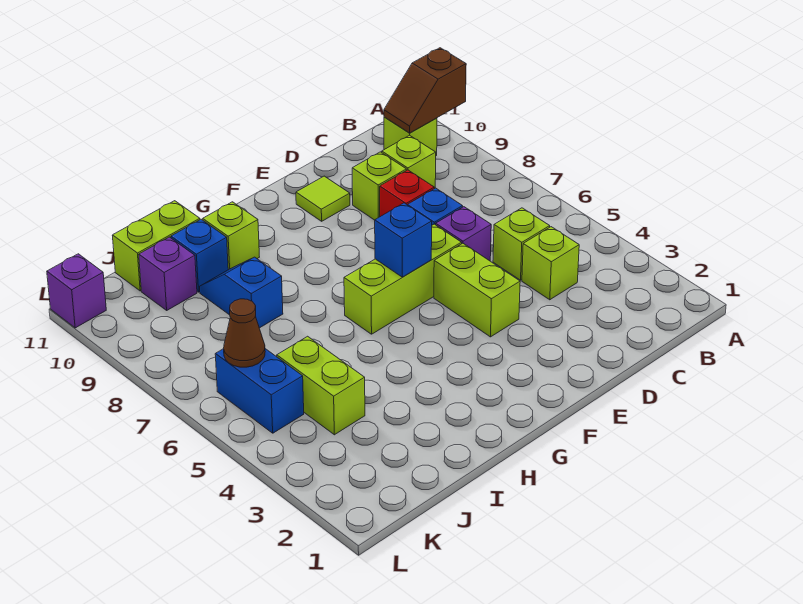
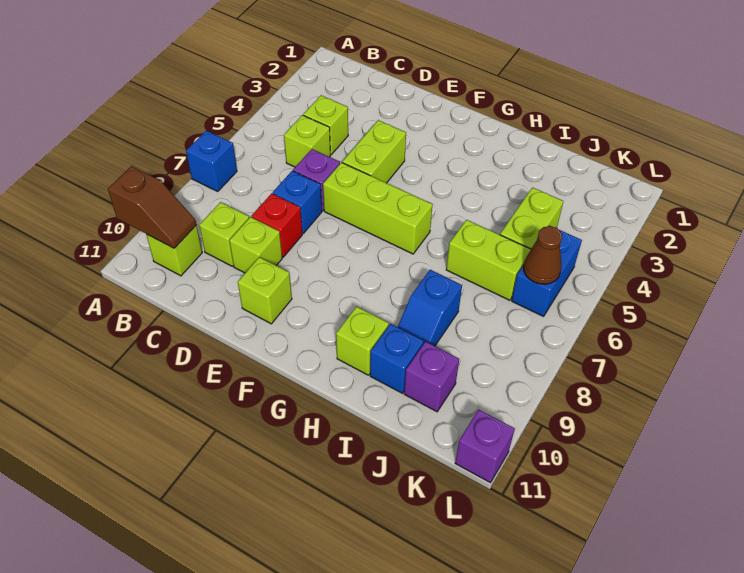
lime tile E10 level 1 -> lime brick E10 level 1
blue brick F6 level 2 -> blue brick A7 level 1
lime brick I11:J11 level 1 -> lime brick I6:J6 level 1

